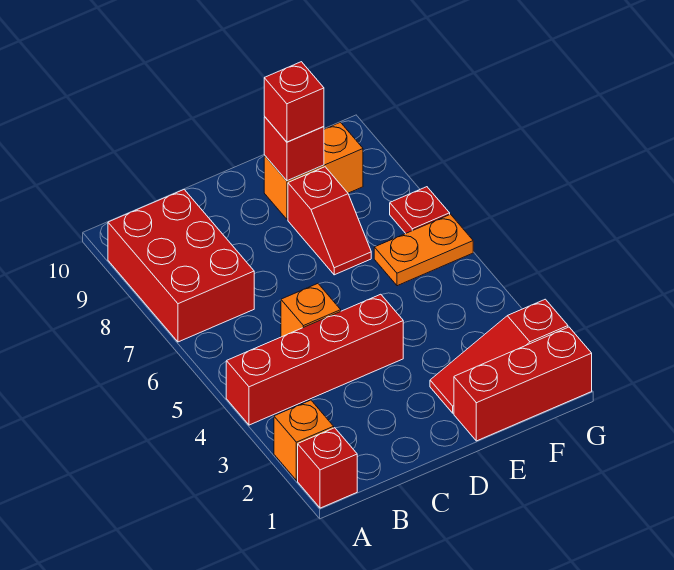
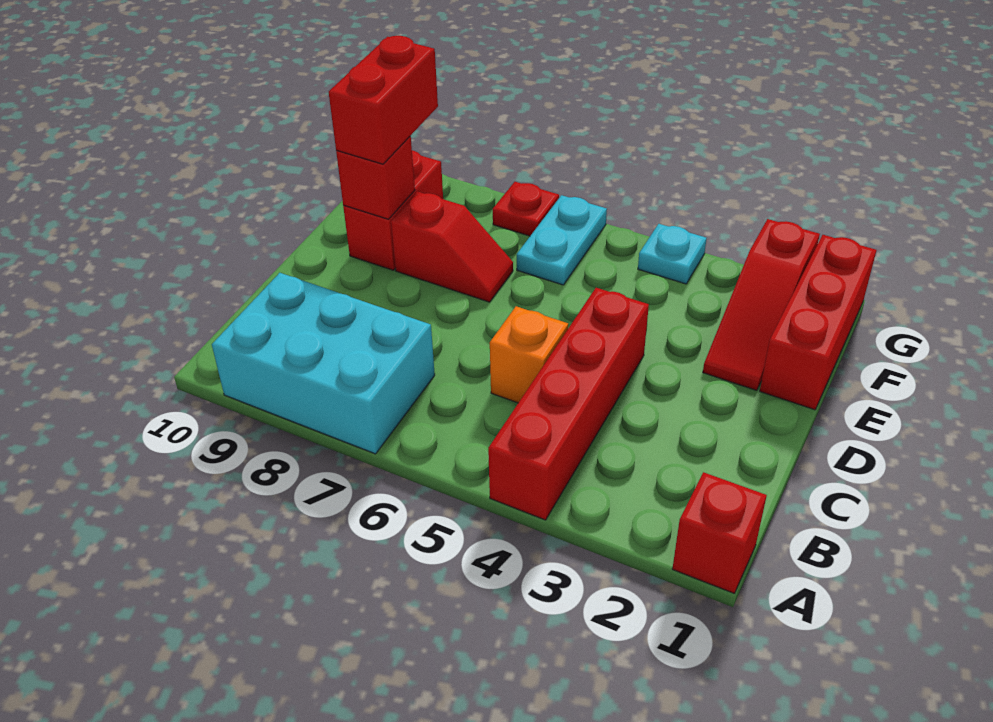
orange brick A2 level 1 -> none
red brick A7:B9 level 1 -> cyan brick A7:B9 level 1
orange brick E9:F9 level 1 -> red brick E9:F9 level 1
red brick E9 level 3 -> red brick E9:F9 level 3
orange plate F6:G6 level 1 -> cyan plate F6:G6 level 1
none -> cyan plate G4 level 1

